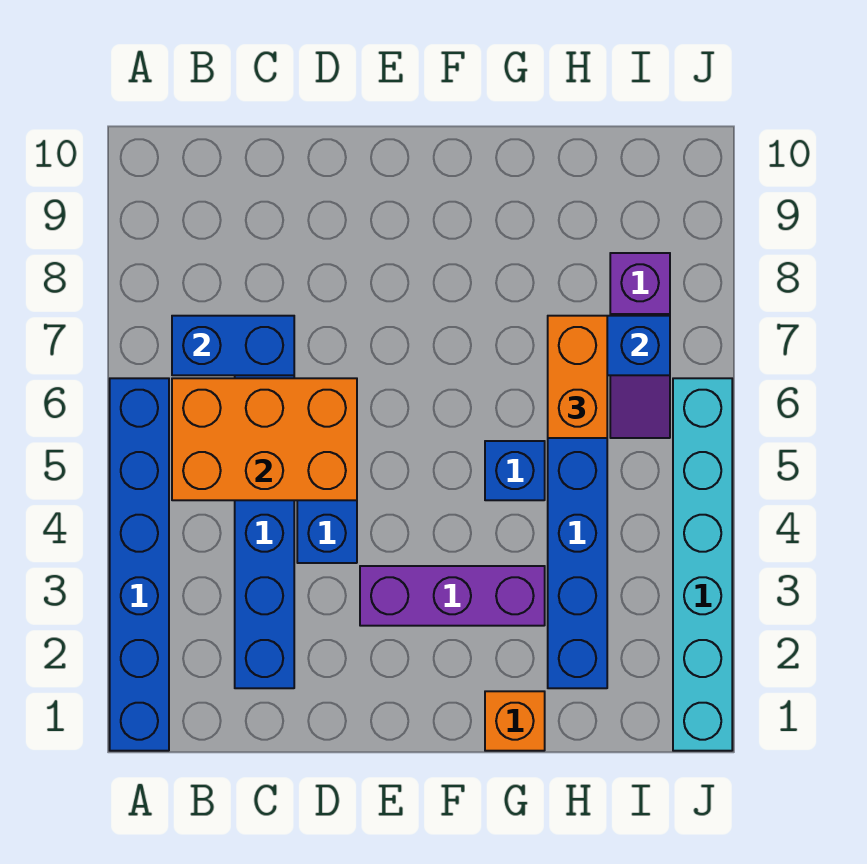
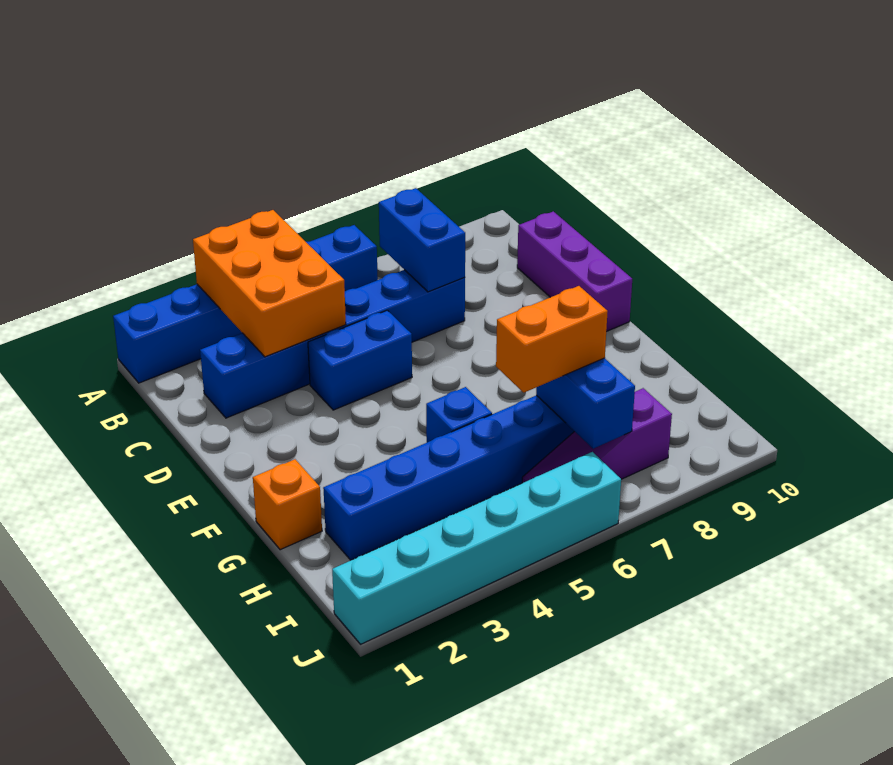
orange brick B5:D6 level 2 -> orange brick A3:C4 level 2
purple brick E3:G3 level 1 -> purple brick C10:E10 level 1

